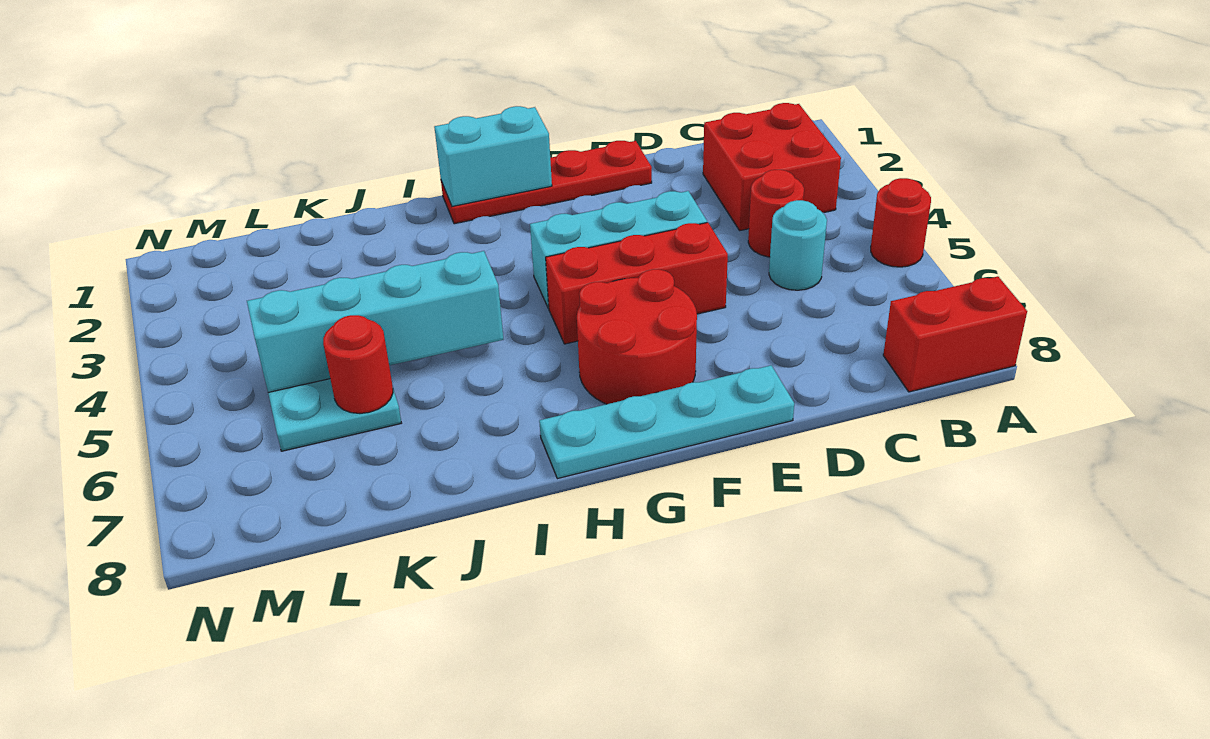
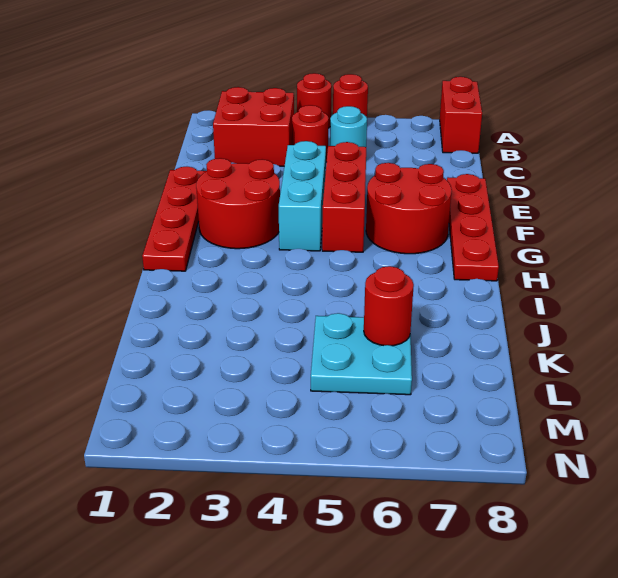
none -> red round brick A4 level 1
cyan plate E8:H8 level 1 -> red plate E8:H8 level 1
none -> red round brick F2:G3 level 1
cyan brick G1:H1 level 2 -> none
cyan brick I5:L5 level 2 -> none

